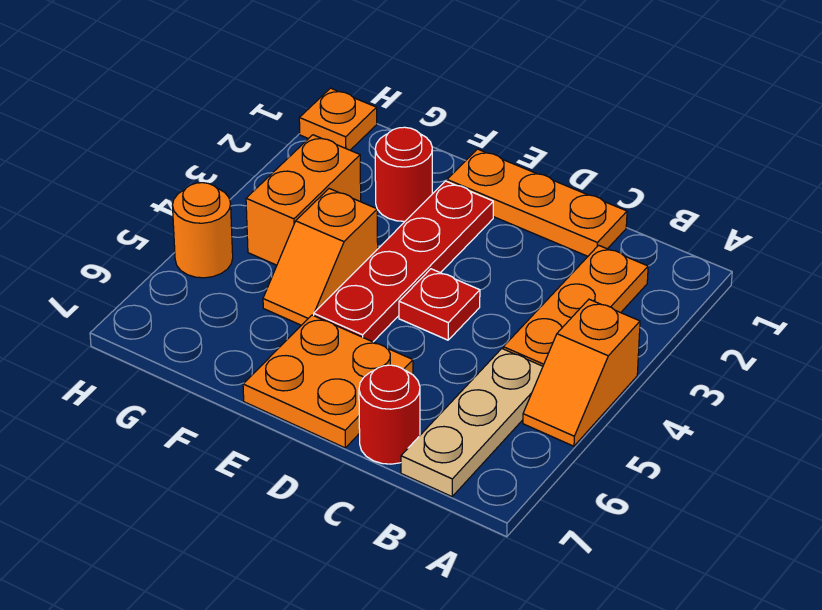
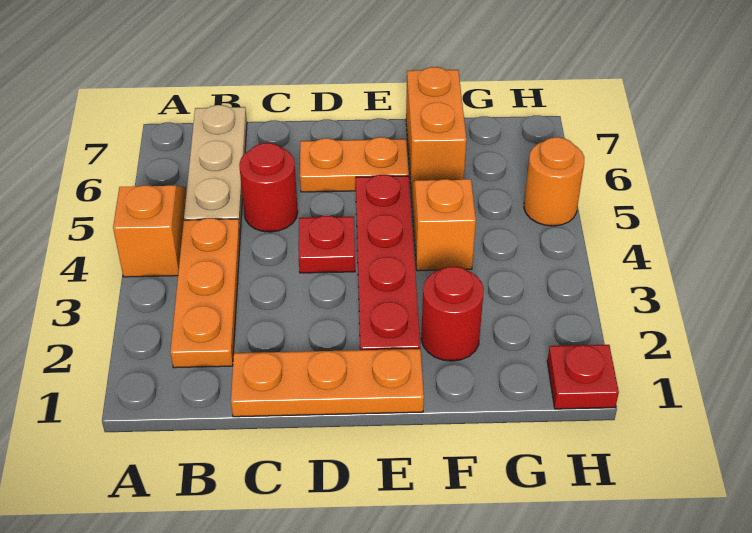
red round brick C7 level 1 -> red round brick C5 level 1
orange plate D6:E7 level 1 -> orange plate D6:E6 level 1
orange brick G3:G4 level 1 -> orange brick F6:F7 level 1
orange plate H1 level 1 -> red plate H1 level 1

